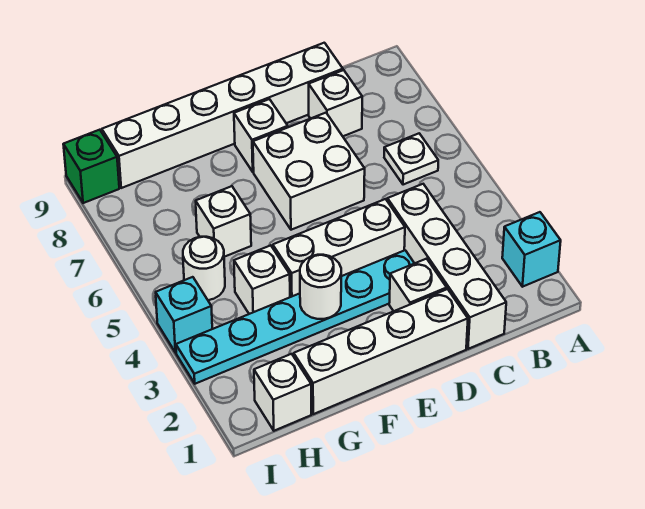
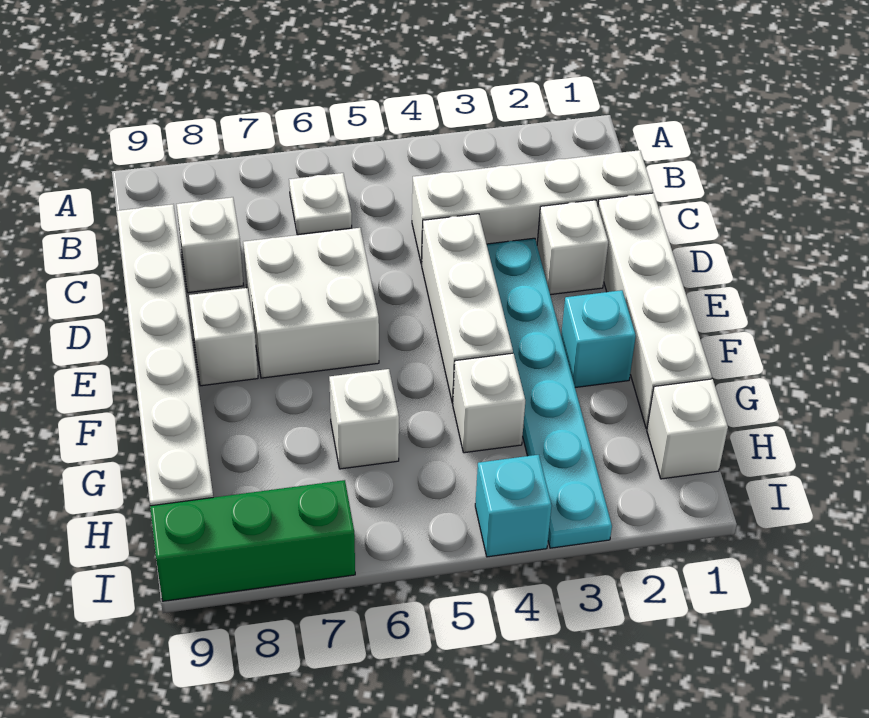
cyan brick A2 level 1 -> cyan brick F2 level 1
white round brick F3 level 2 -> none
white round brick H5 level 1 -> none
green brick I9 level 1 -> green brick I7:I9 level 1

